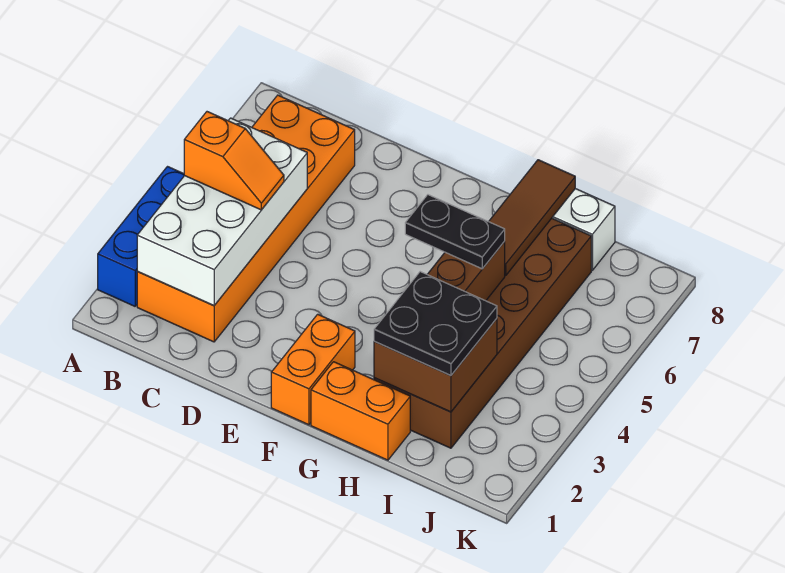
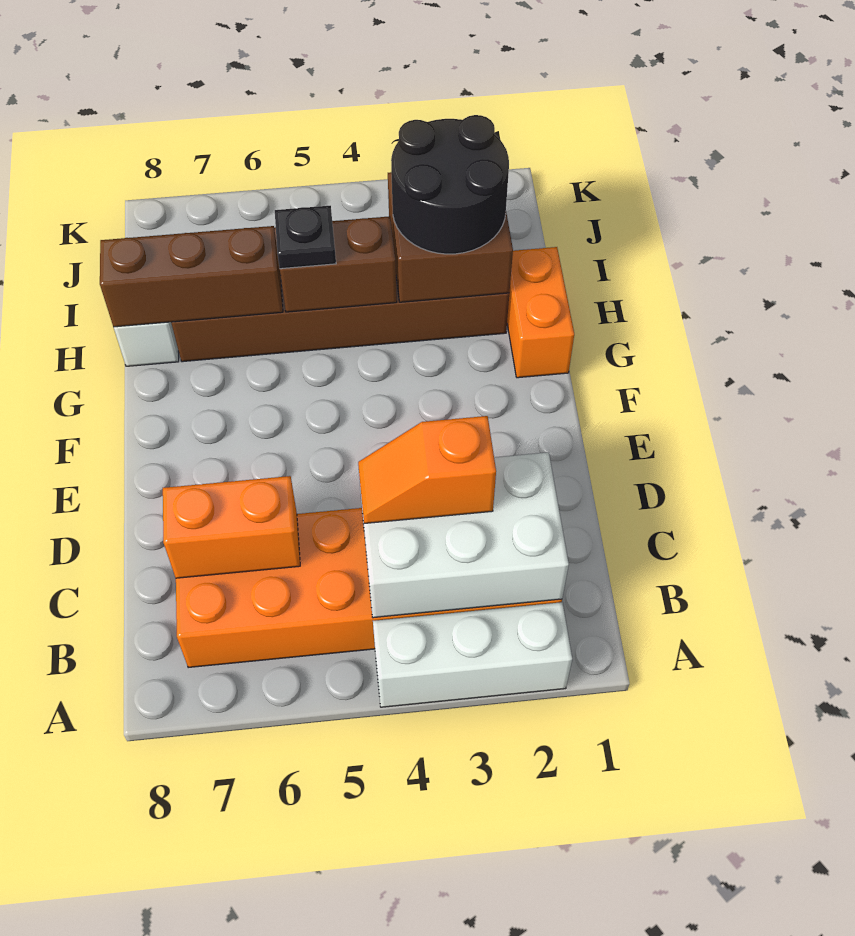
blue brick A2:A4 level 1 -> white brick A2:A4 level 1
white brick B2:C5 level 2 -> white brick B2:C4 level 2
orange slope B4:C4 level 3 top B -> orange slope C3:C4 level 3 top 3
orange brick F1:F2 level 1 -> orange brick C6:C7 level 2
black plate G5:H5 level 3 -> black plate H5 level 3
black plate H2:I3 level 3 -> black round brick H2:I3 level 3
brown tile H6:H8 level 2 -> brown brick H6:H8 level 2

